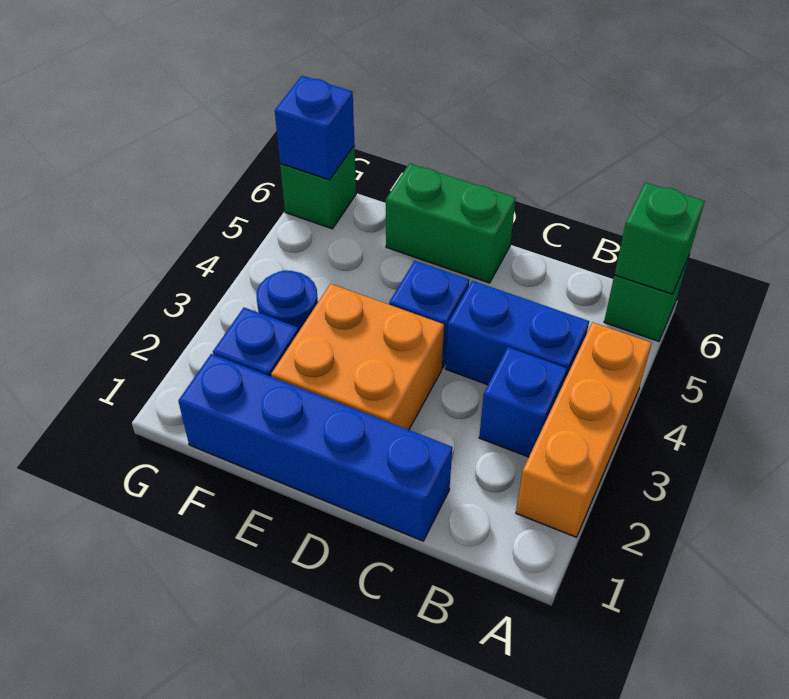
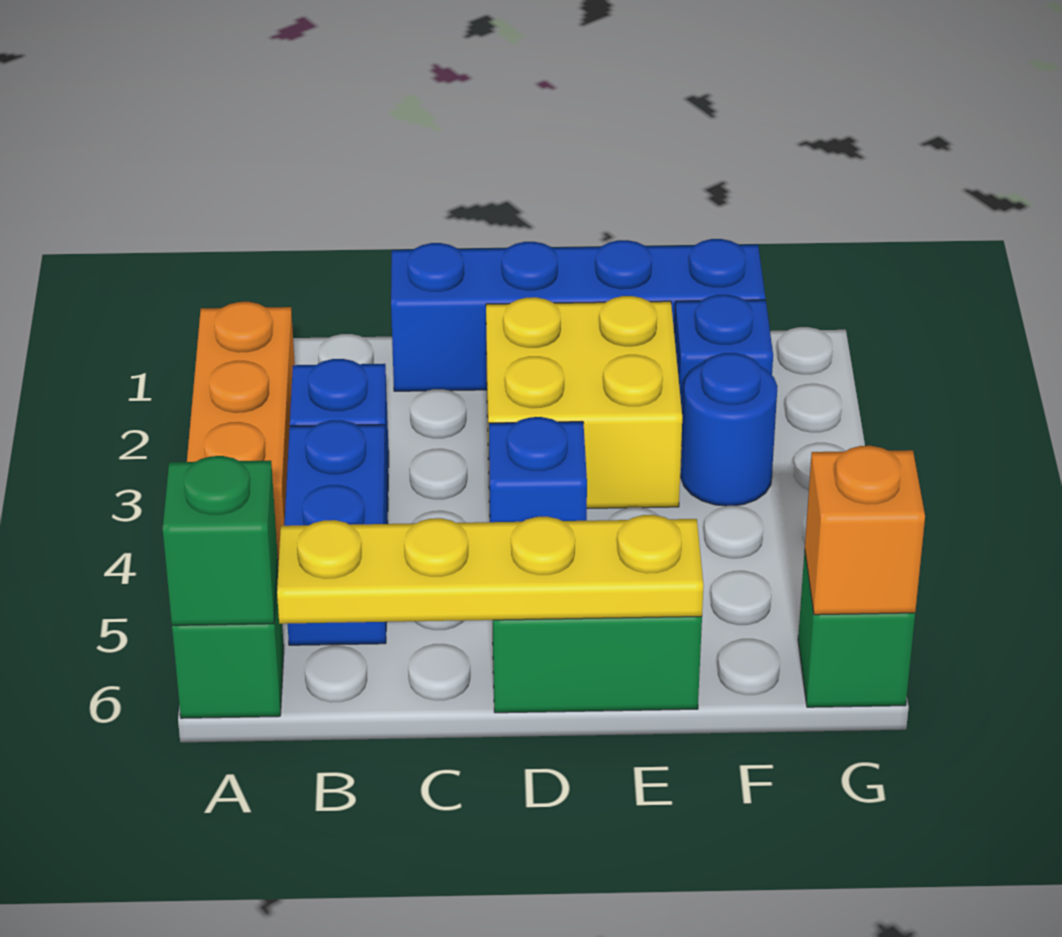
blue brick B4:C4 level 1 -> blue brick B4:B5 level 1
none -> yellow plate B6:E6 level 2
orange brick D2:E3 level 1 -> yellow brick D2:E3 level 1
blue brick G6 level 2 -> orange brick G6 level 2

